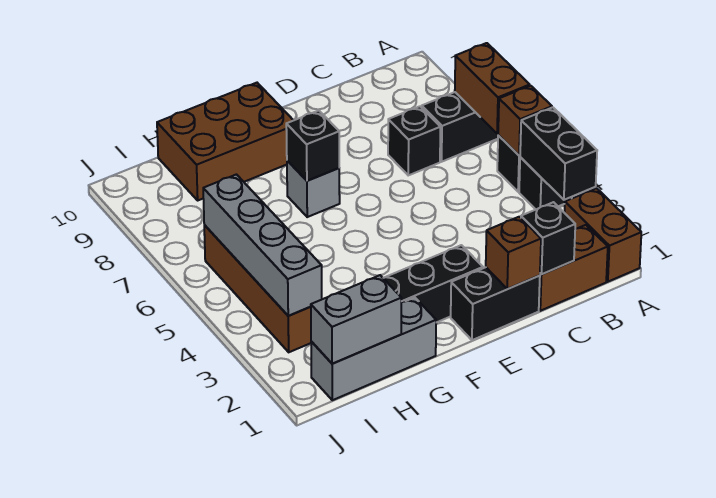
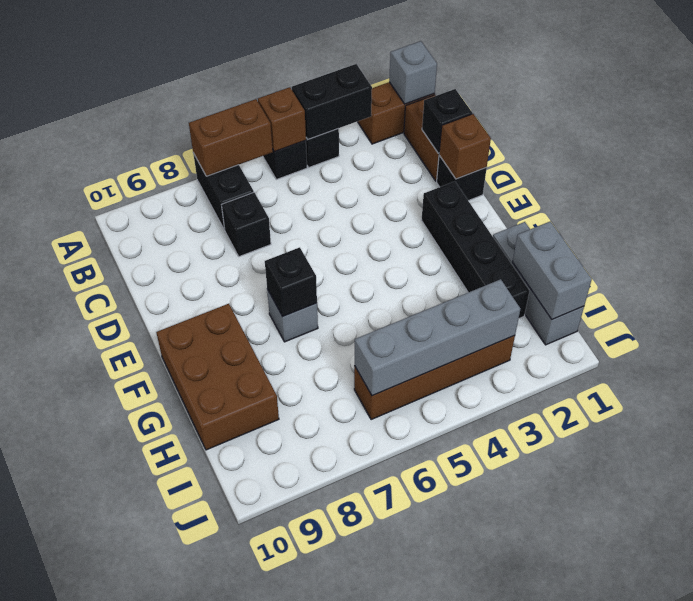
none -> grey brick A1 level 2
black brick D1:E1 level 1 -> black brick D1 level 1

